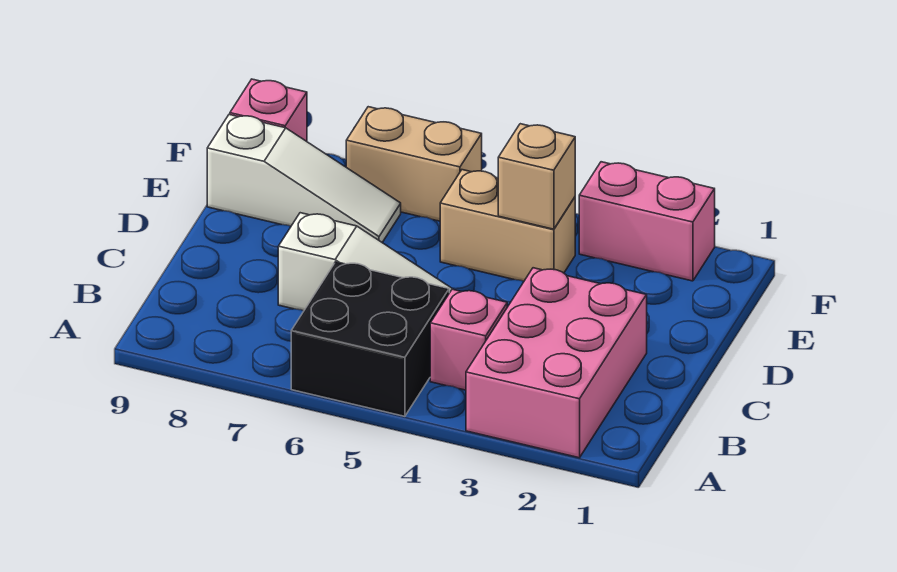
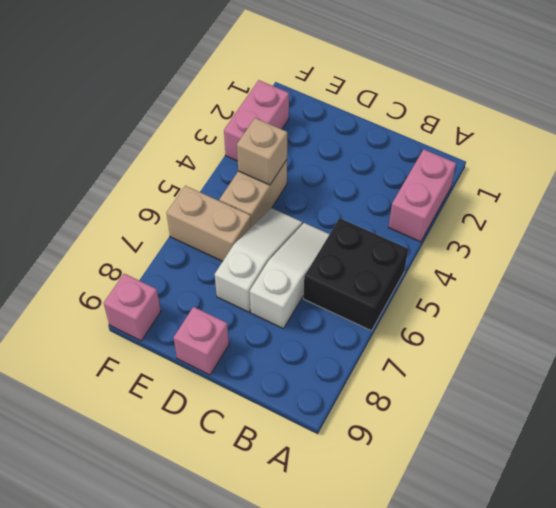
pink brick A2:C3 level 1 -> pink brick A2:A3 level 1
pink brick B4 level 1 -> pink brick D9 level 1
white slope E7:E9 level 1 top 9 -> white slope D5:D7 level 1 top 7
tan brick F6:F7 level 1 -> tan brick E6:F6 level 1

